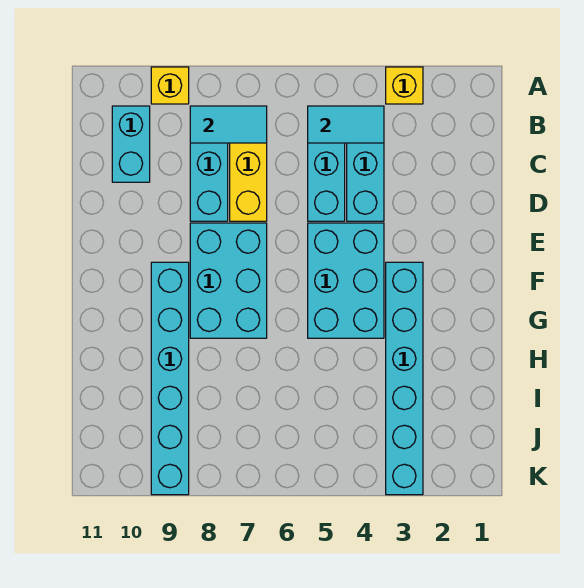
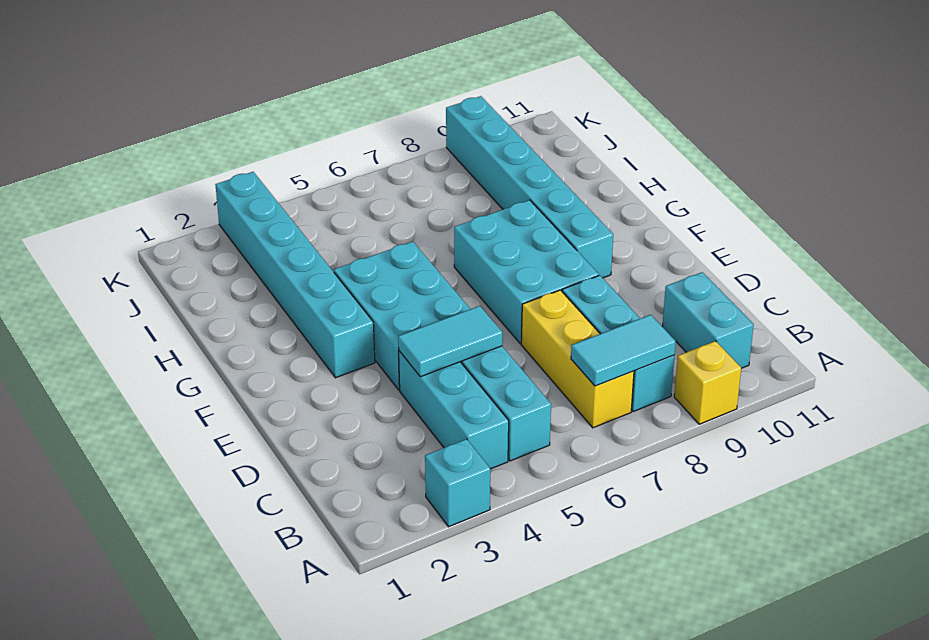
yellow brick A3 level 1 -> cyan brick A3 level 1
cyan tile B4:B5 level 2 -> cyan tile D4:D5 level 2

